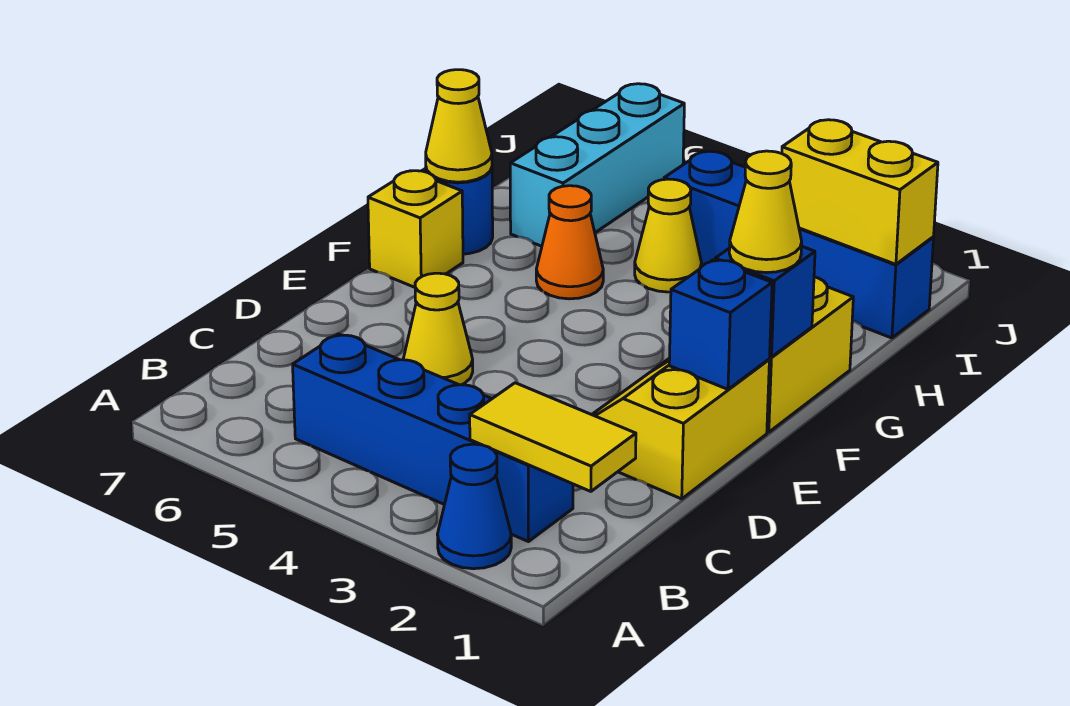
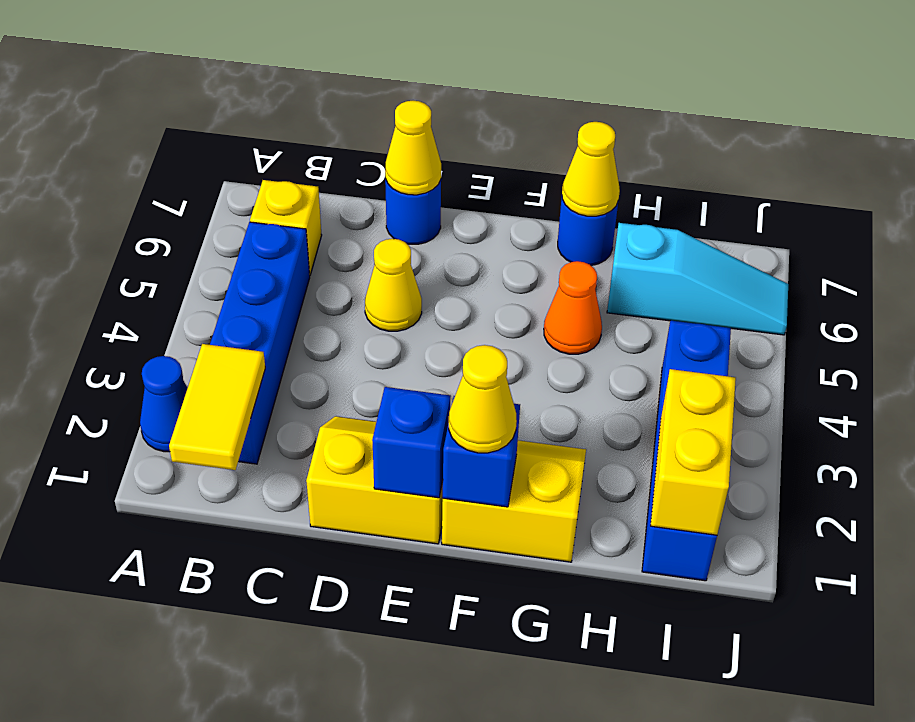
none -> blue round brick D7 level 1
yellow brick F7 level 1 -> yellow brick B6 level 1
yellow cone H4 level 1 -> yellow cone D7 level 2
cyan brick H6:J6 level 1 -> cyan slope H6:J6 level 1 top H

